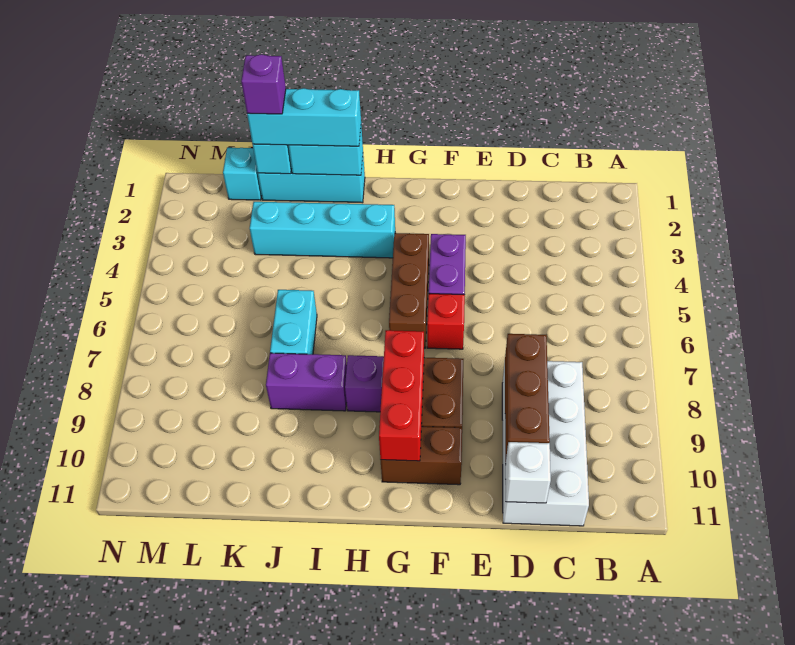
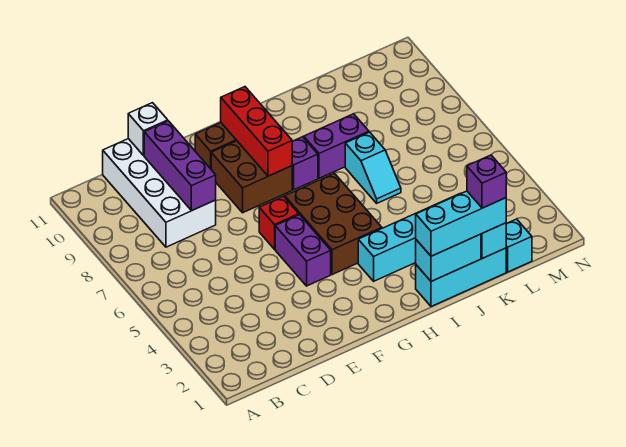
brown brick D8:D10 level 2 -> purple brick D8:D10 level 2
brown brick G4:G6 level 1 -> brown brick G4:H6 level 1
cyan brick J6:J7 level 1 -> cyan slope J6:J7 level 1 top 7

